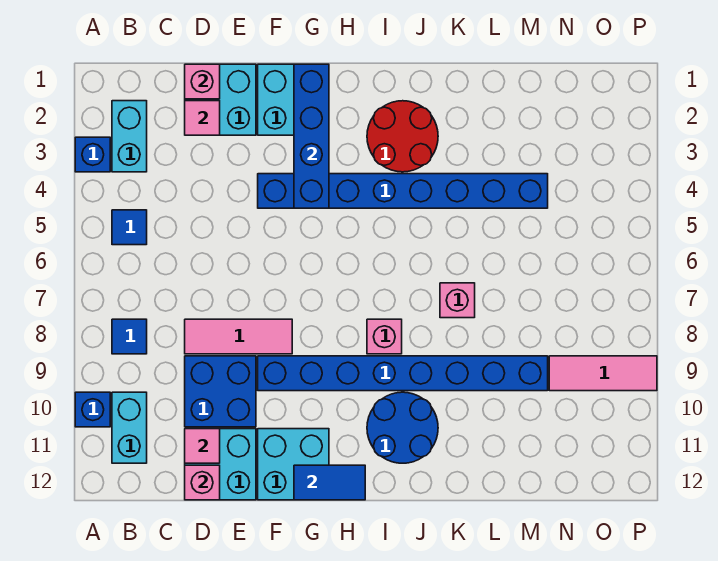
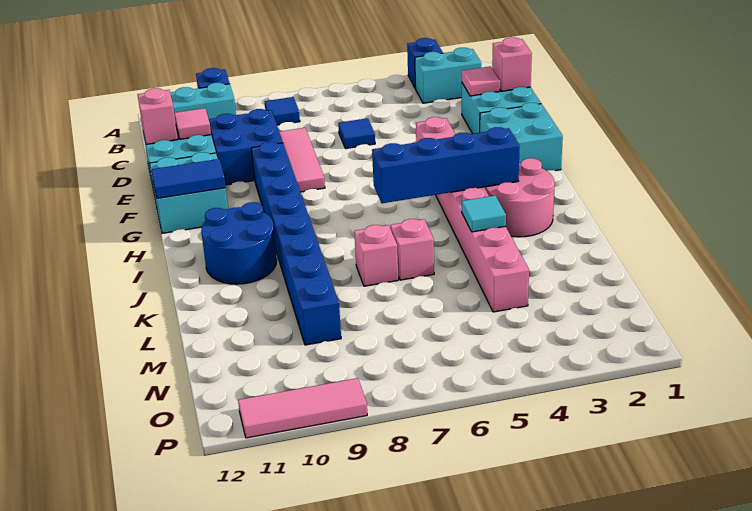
blue tile B5 level 1 -> blue tile D6 level 1
blue brick F4:M4 level 1 -> pink brick F4:M4 level 1
blue brick G1:G4 level 2 -> blue brick I3:I6 level 2
blue tile G12:H12 level 2 -> blue tile G11:G12 level 2
red round brick I2:J3 level 1 -> pink round brick I2:J3 level 1
pink brick I8 level 1 -> pink brick K6 level 1
none -> cyan tile K4 level 2
pink tile N9:P9 level 1 -> pink tile P9:P11 level 1

